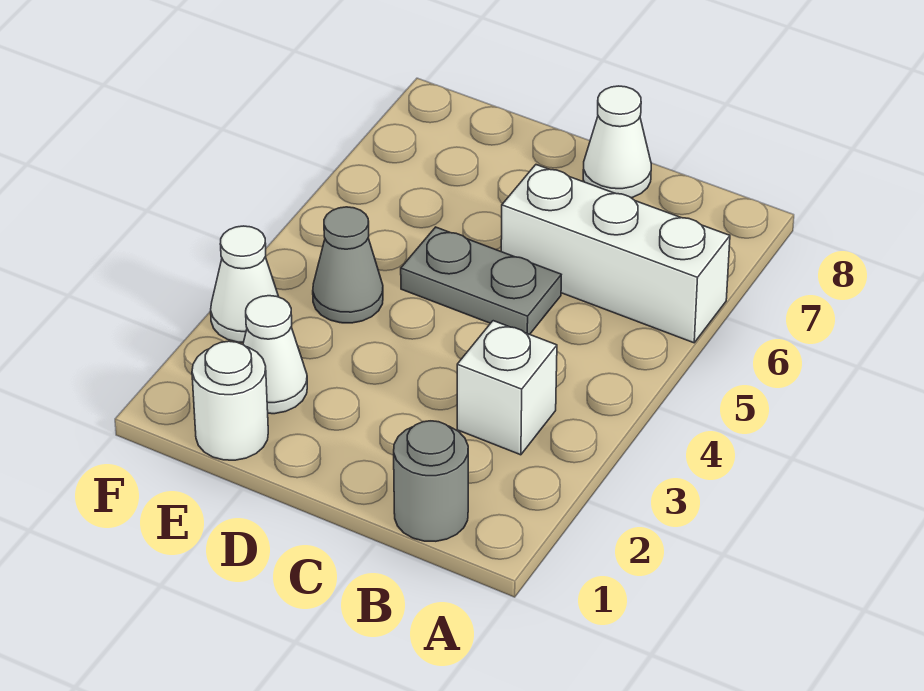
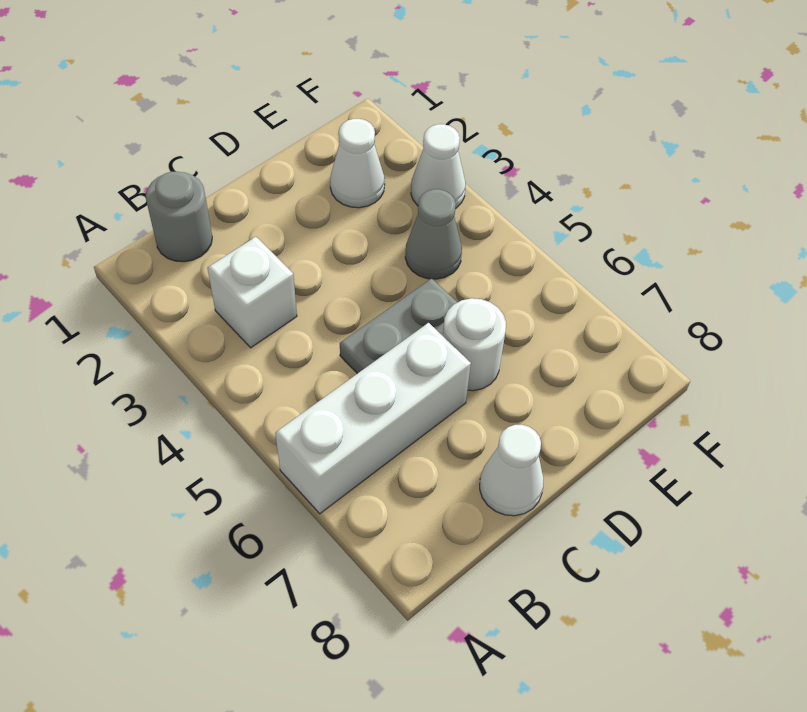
white round brick E1 level 1 -> white round brick D6 level 1

